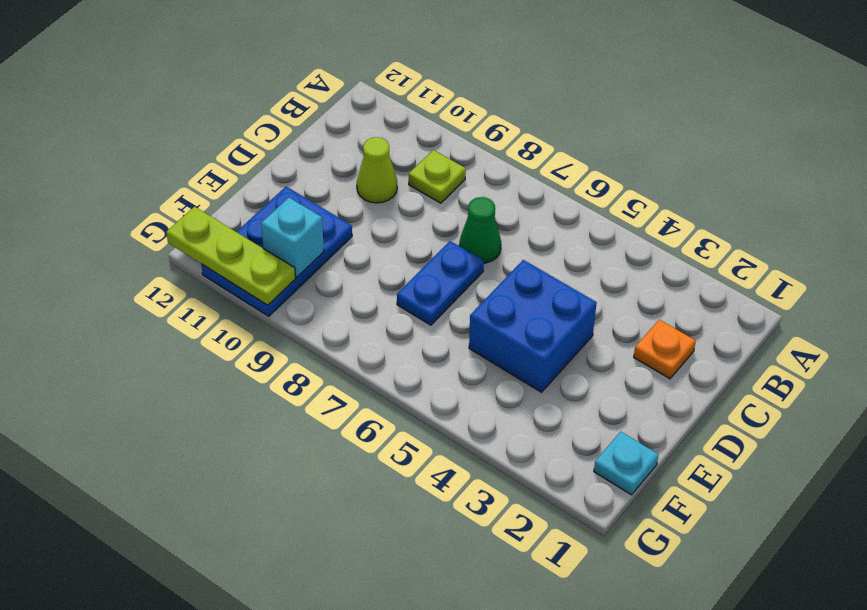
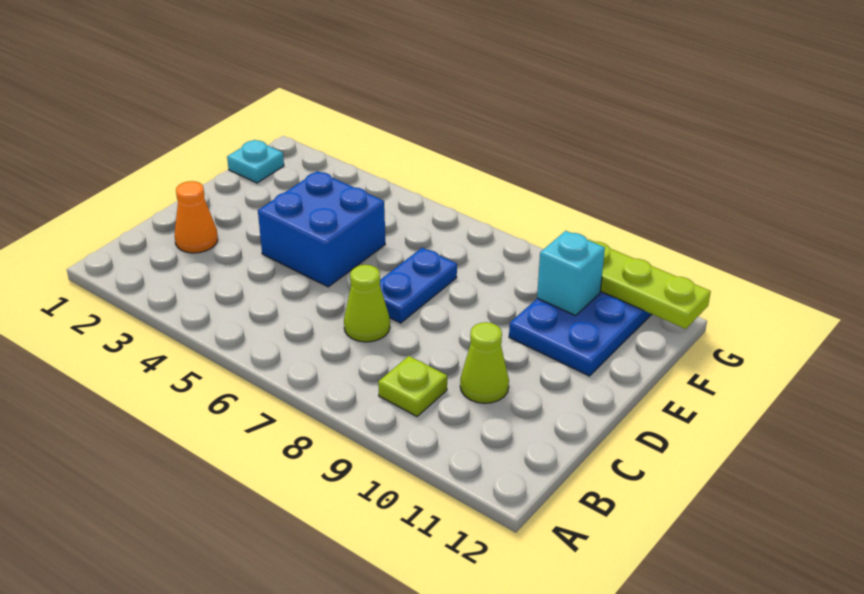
orange plate C2 level 1 -> orange cone C2 level 1
green cone C7 level 1 -> lime cone C7 level 1

